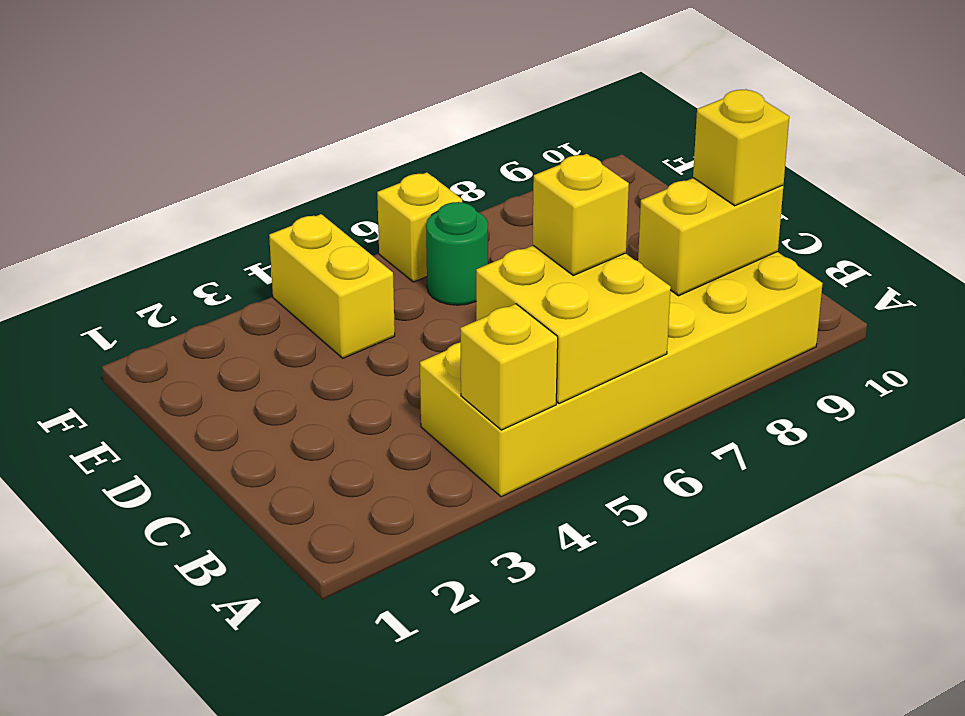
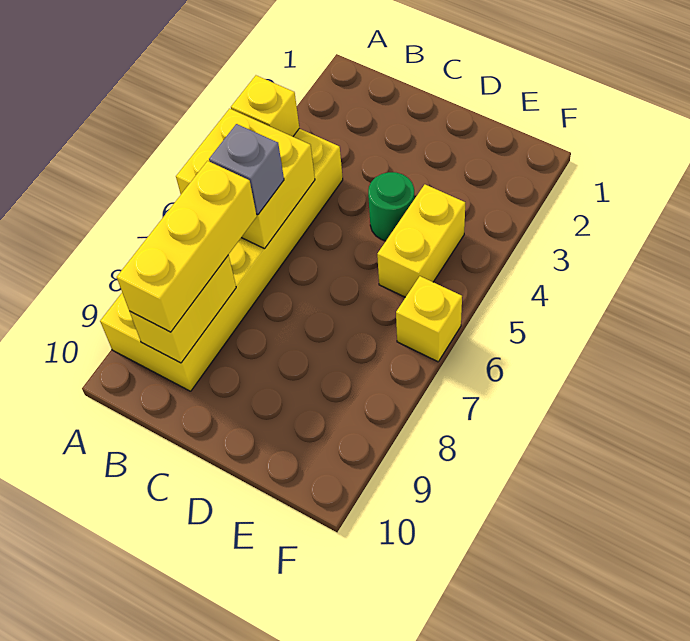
yellow brick B6 level 3 -> grey brick B6 level 3
yellow brick B9 level 3 -> yellow brick B7:B9 level 3
yellow brick E4:F4 level 1 -> yellow brick E4:E5 level 1
green round brick E6 level 1 -> green round brick D4 level 1

